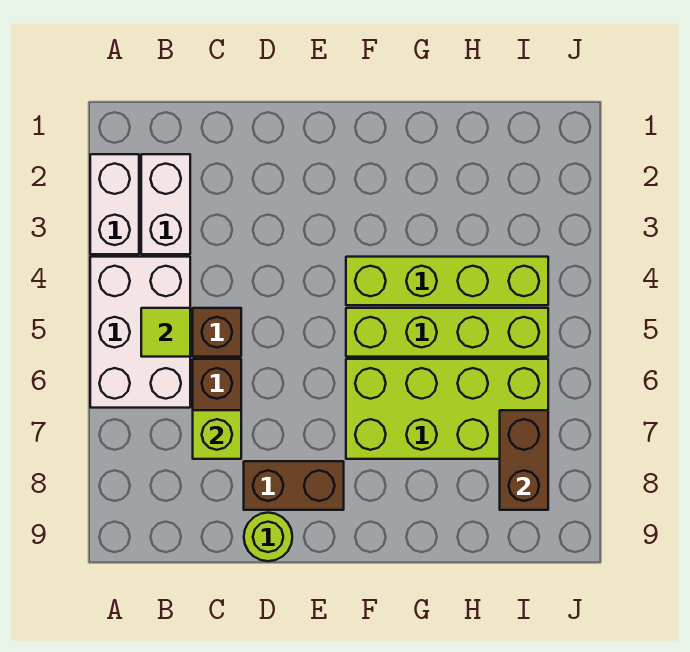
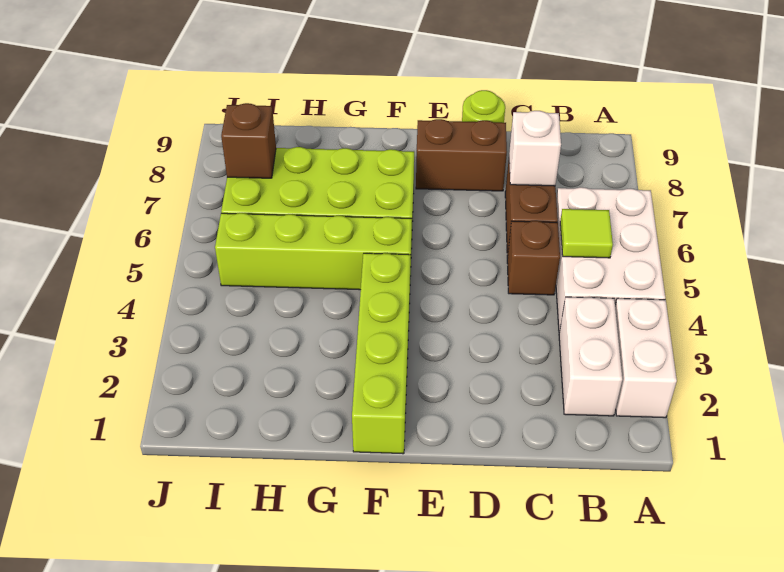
lime brick C7 level 2 -> white brick C7 level 2
lime brick F4:I4 level 1 -> lime brick F1:F4 level 1
brown brick I7:I8 level 2 -> brown brick I7 level 2

